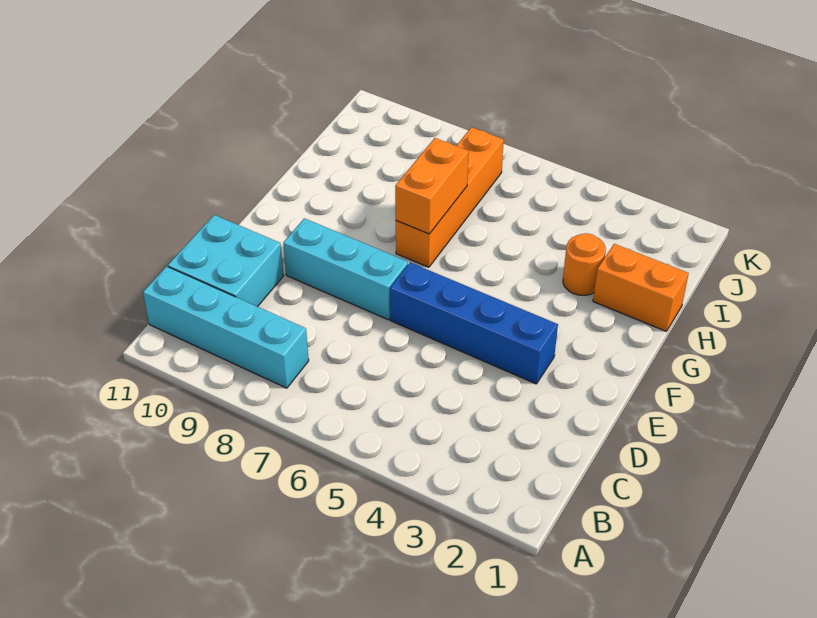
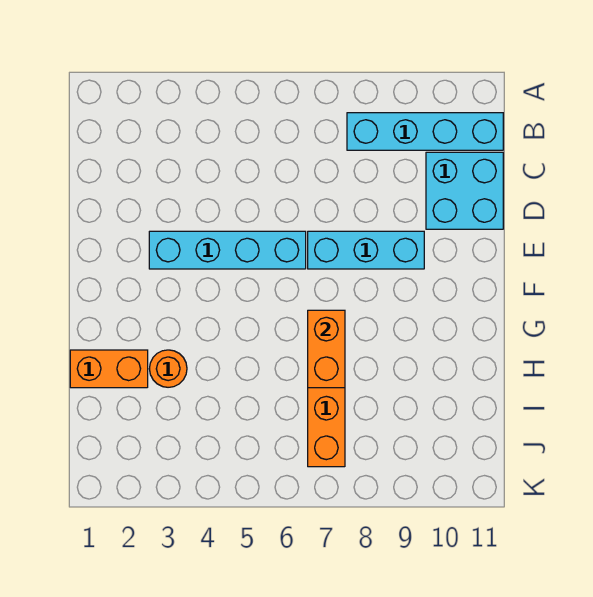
blue brick E3:E6 level 1 -> cyan brick E3:E6 level 1

